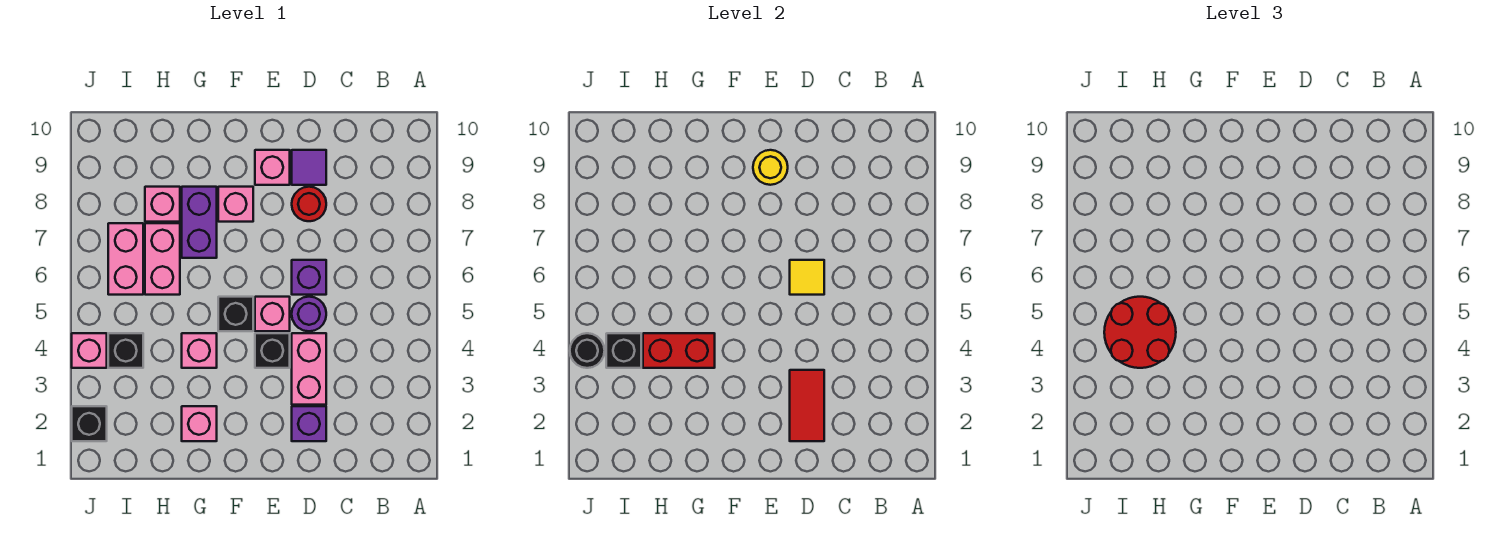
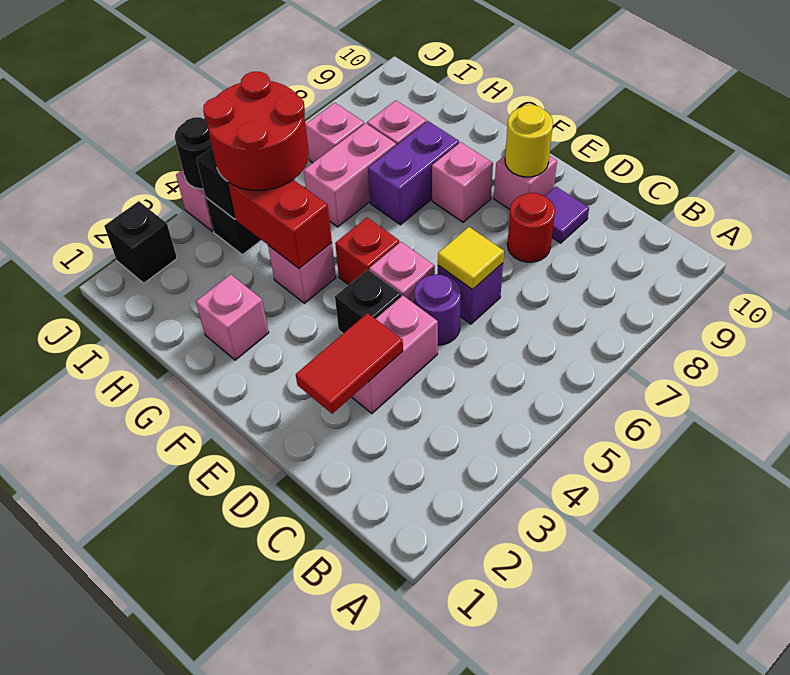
purple brick D2 level 1 -> none
black brick F5 level 1 -> red brick F5 level 1
pink brick I6:I7 level 1 -> pink brick I7 level 1

